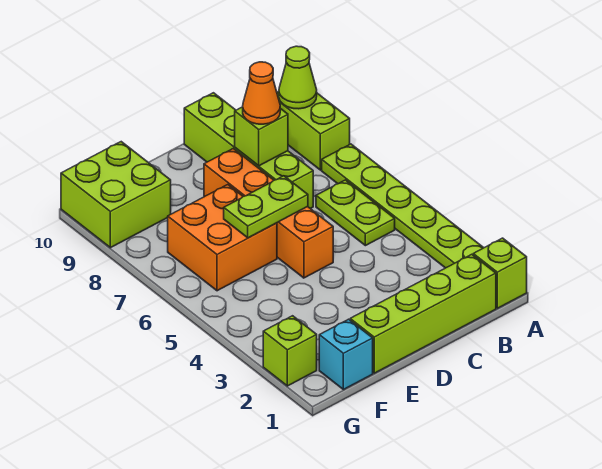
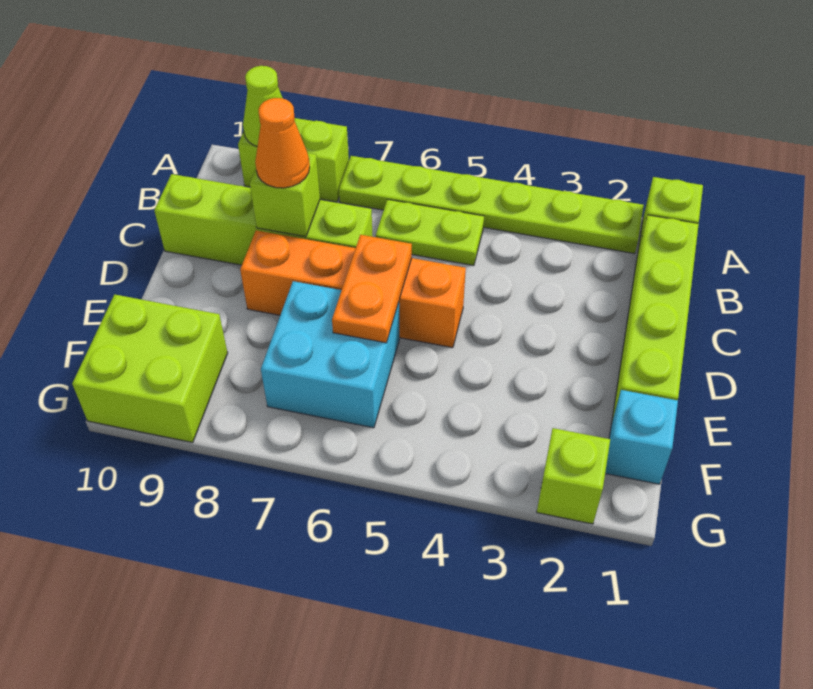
lime plate D6:E6 level 2 -> orange plate D6:E6 level 2
orange brick E6:F7 level 1 -> cyan brick E6:F7 level 1

